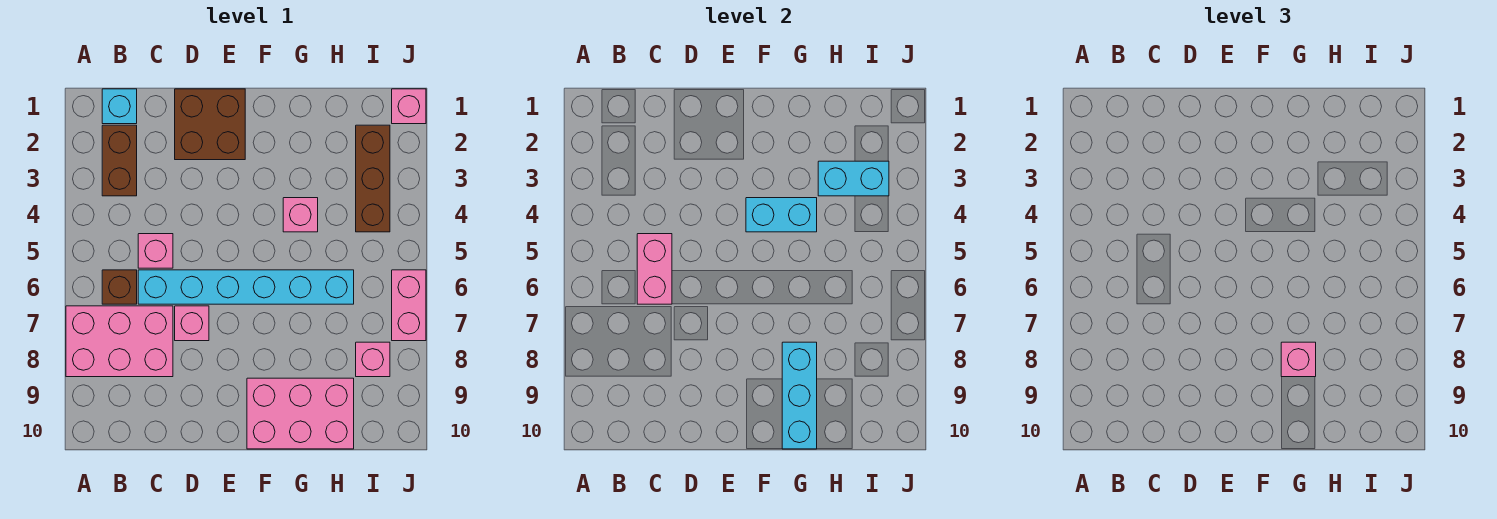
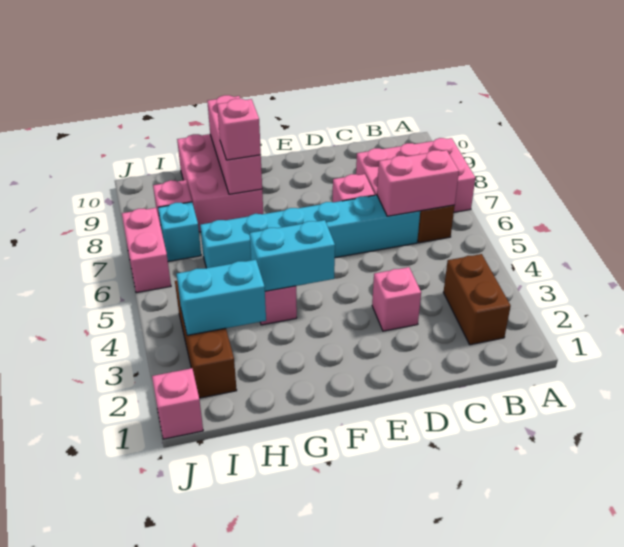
cyan brick B1 level 1 -> cyan brick I7 level 1
pink brick C5 level 1 -> pink brick D3 level 1
pink brick C5:C6 level 2 -> pink brick B6:C6 level 2
brown brick D1:E2 level 1 -> none
pink brick F9:H10 level 1 -> pink brick G8:H10 level 1
cyan brick G8:G10 level 2 -> pink brick G8:G10 level 2

